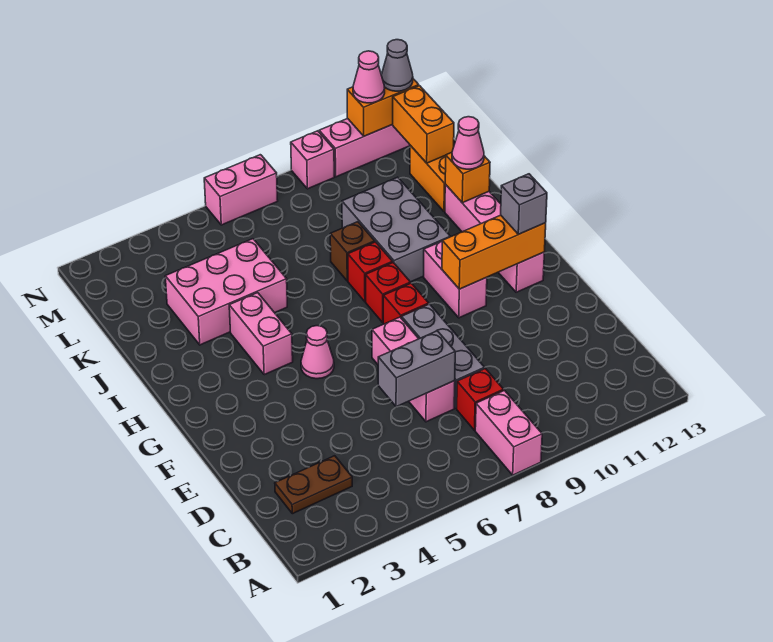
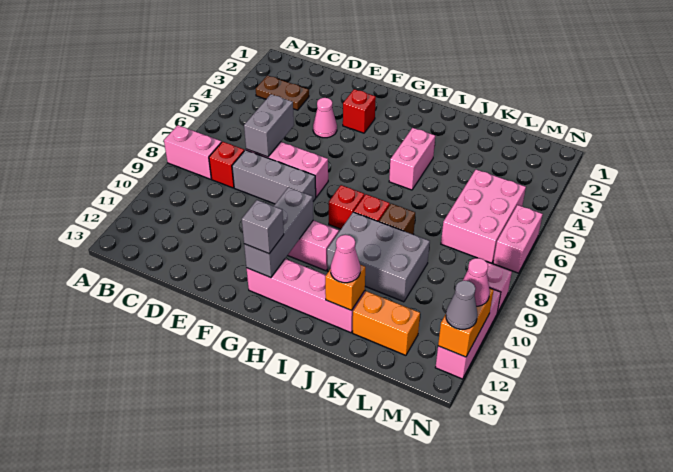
brown plate C2:C3 level 1 -> brown plate B3:C3 level 1
pink cone G5 level 1 -> pink cone E4 level 1
red brick G8 level 1 -> red brick F3 level 1
orange brick G10:G12 level 2 -> grey brick G10:G12 level 2
pink brick H4:I4 level 1 -> pink brick I4:I5 level 1
pink brick J3:K5 level 1 -> pink brick L5:M7 level 1
orange brick L12:M12 level 2 -> none

